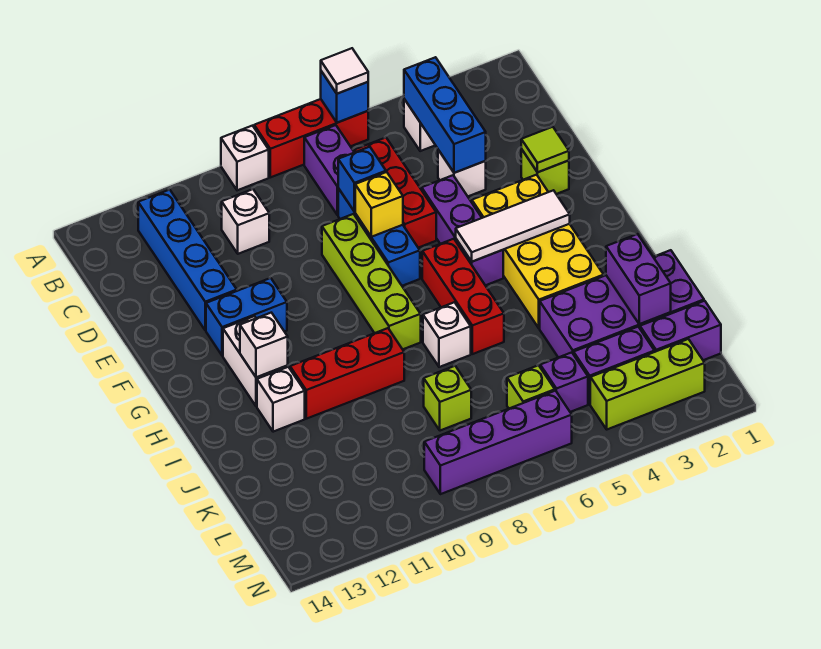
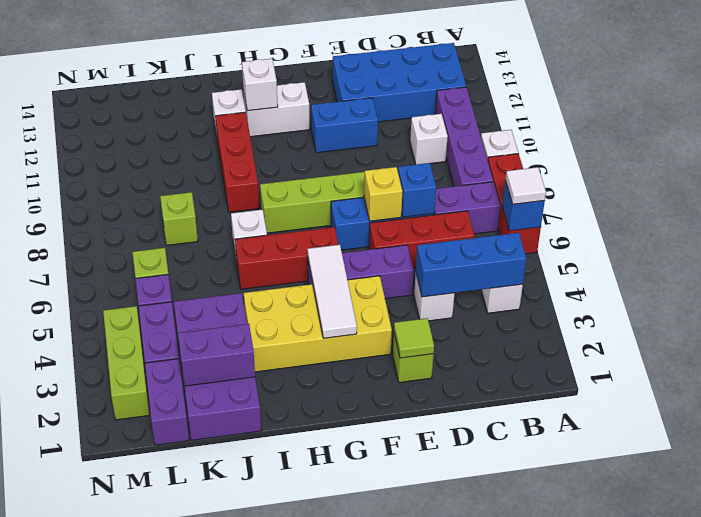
blue brick B12:E12 level 1 -> blue brick B12:E13 level 1
blue brick F11:F12 level 1 -> blue brick E11:F11 level 1
purple brick M6:M9 level 1 -> purple brick B8:B11 level 1

